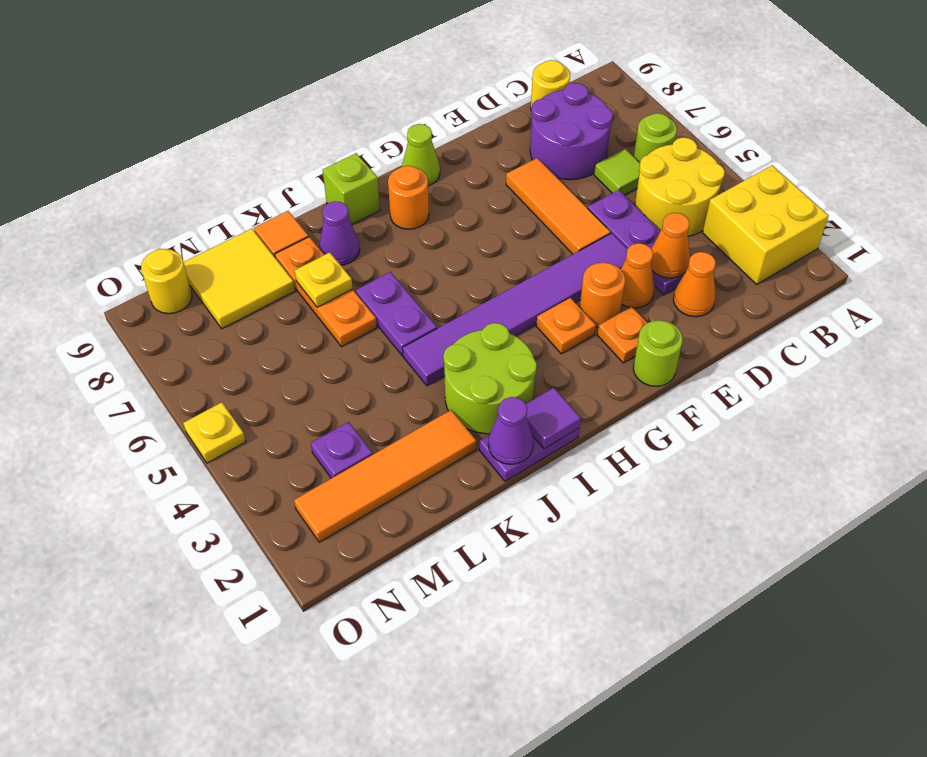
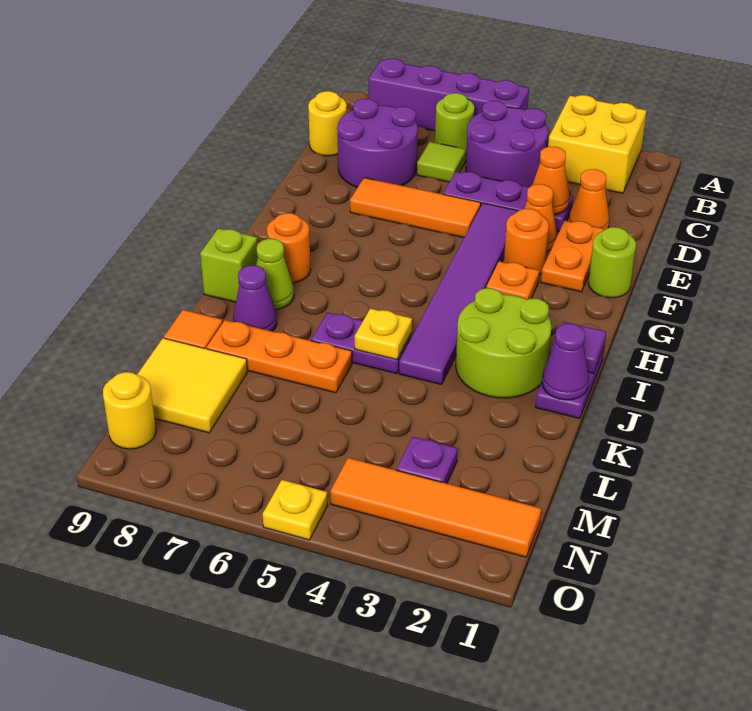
none -> purple brick A5:A8 level 1
yellow round brick B4:C5 level 1 -> purple round brick B4:C5 level 1
orange plate F2 level 1 -> orange plate E2:F2 level 1
lime cone G9 level 1 -> lime cone I8 level 1
orange tile K2:N2 level 1 -> orange tile N1:N4 level 1
yellow plate K7 level 2 -> yellow plate J5 level 2

